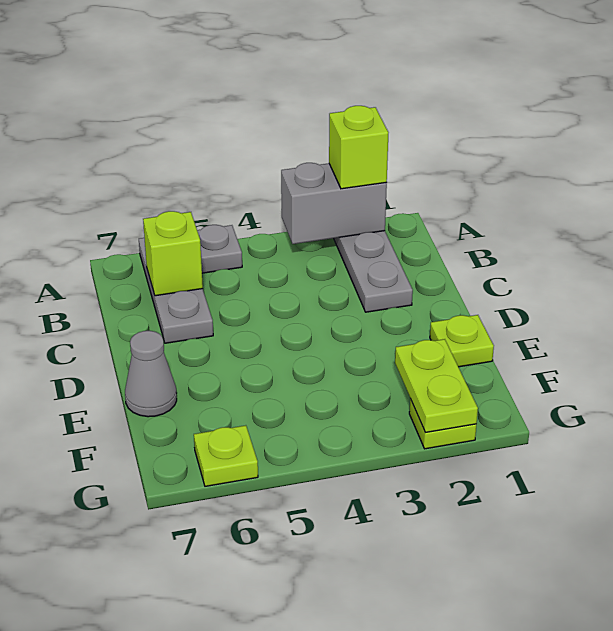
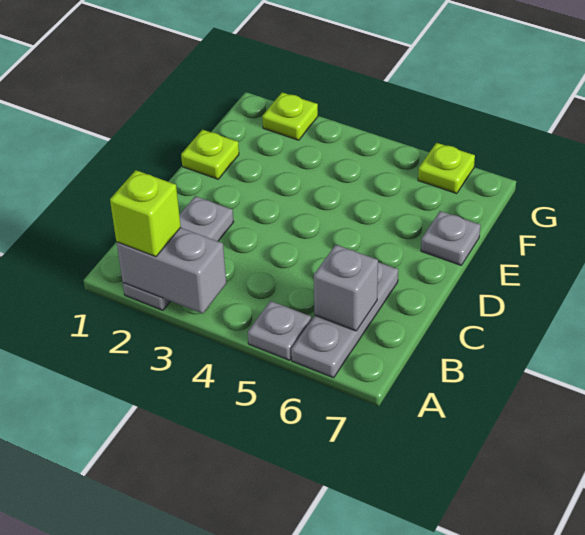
lime brick B6 level 2 -> grey brick B6 level 2
grey cone E7 level 1 -> grey plate E7 level 1
lime plate F2:G2 level 2 -> none

